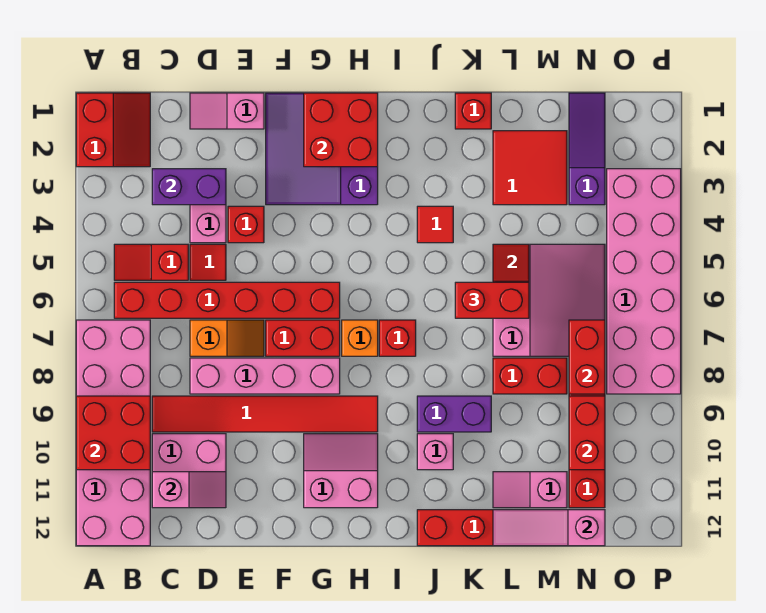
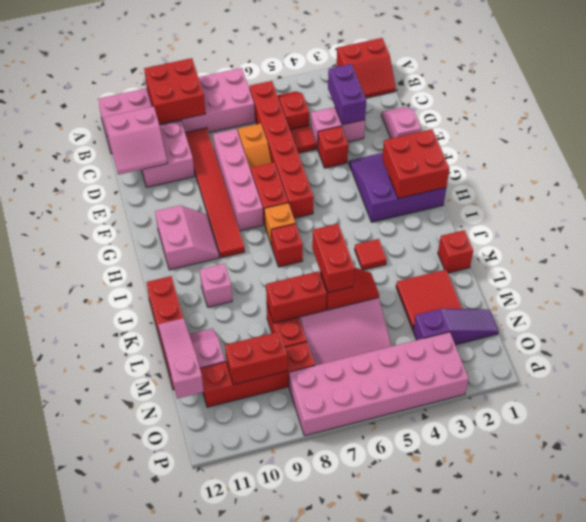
pink slope C11:D11 level 2 top C -> pink slope C11:D12 level 2 top C
purple brick J9:K9 level 1 -> none
red brick N7:N8 level 2 -> red brick L7:L8 level 2

